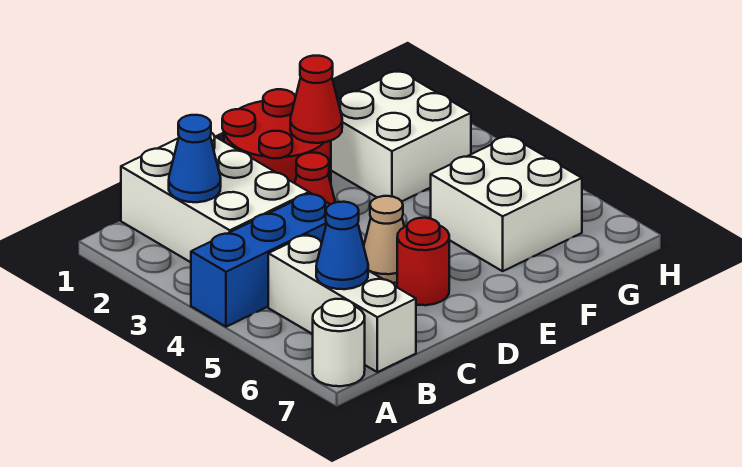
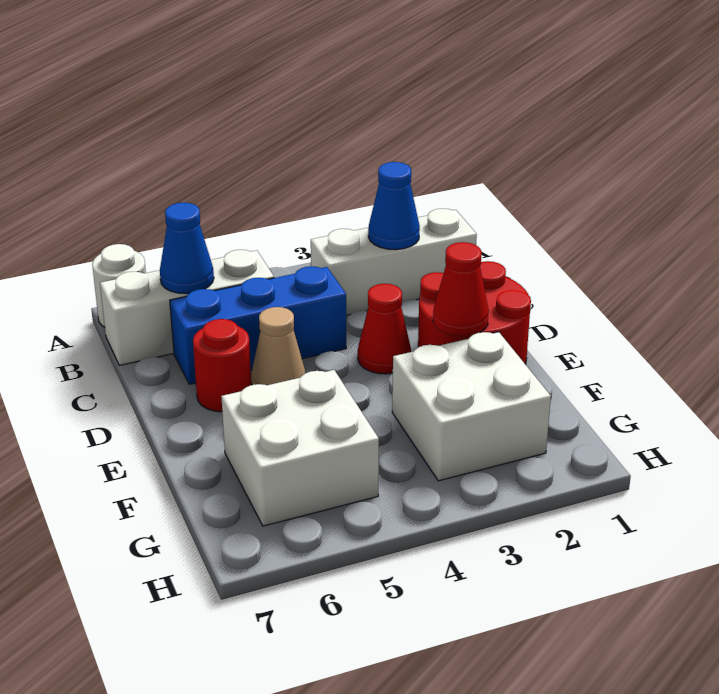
blue brick A4:C4 level 1 -> blue brick C4:C6 level 1
white brick B1:C3 level 1 -> white brick B1:B3 level 1

